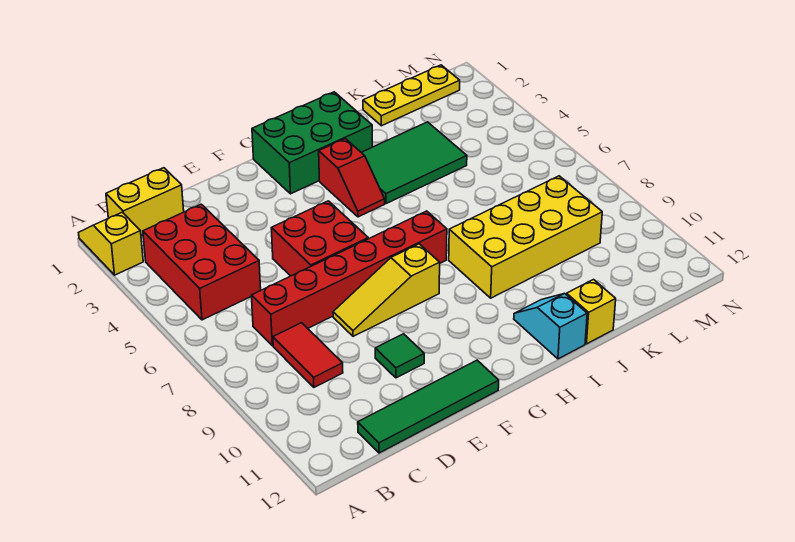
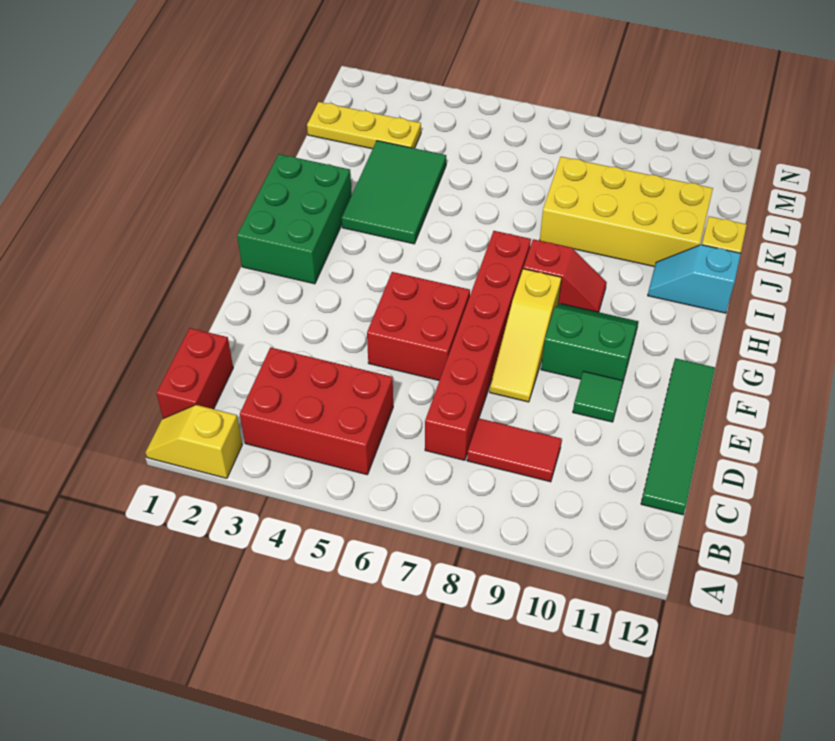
yellow brick B1:C1 level 1 -> red brick B1:C1 level 1
none -> green slope F9:G10 level 1 top F
red slope H3:H4 level 1 top 3 -> red slope H8:H9 level 1 top 8
yellow brick I8:L9 level 1 -> yellow brick J8:K11 level 1
yellow plate K1:M1 level 1 -> yellow plate L1:L3 level 1

